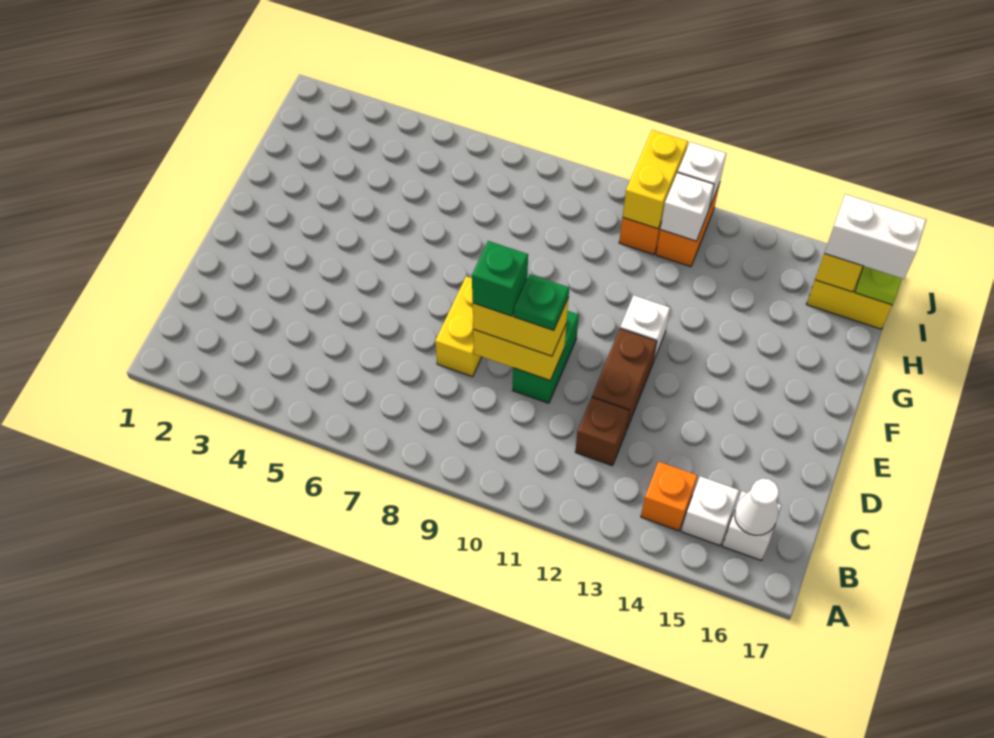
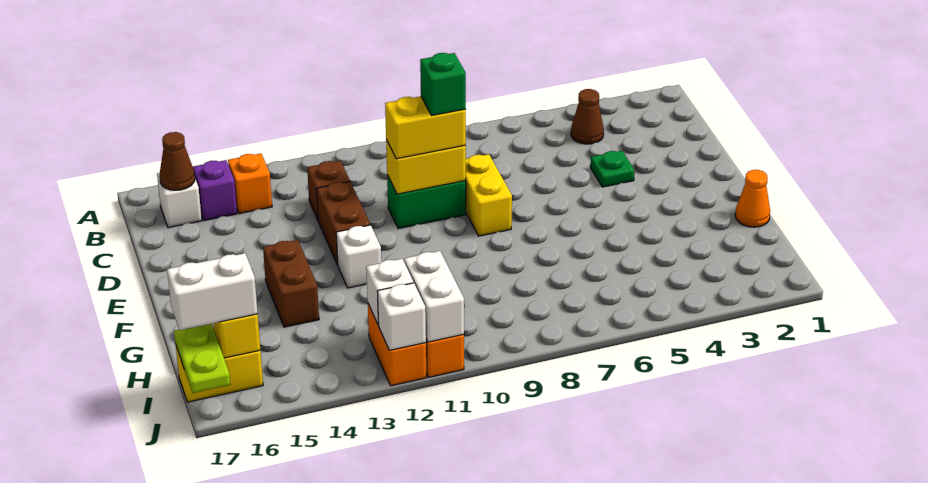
none -> brown cone B4 level 1
white brick B15 level 1 -> purple brick B15 level 1
white cone B16 level 2 -> brown cone B16 level 2
green brick D10:E10 level 1 -> green brick D9:D10 level 1
green plate D10 level 4 -> green plate D4 level 1
none -> brown brick F14:G14 level 1
none -> orange cone G1 level 1
yellow brick I11:J11 level 2 -> white brick I11:J11 level 2

